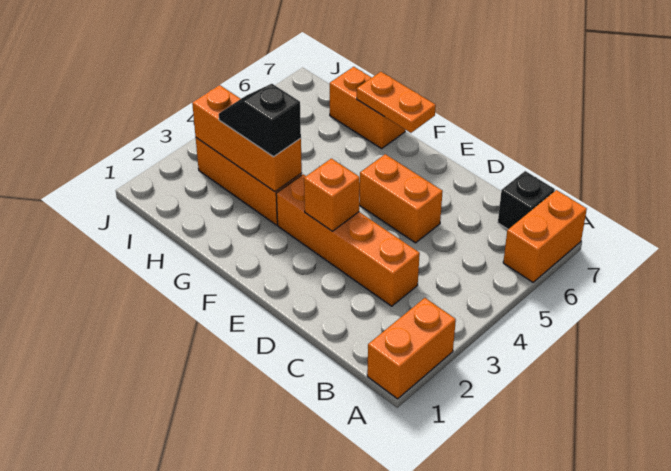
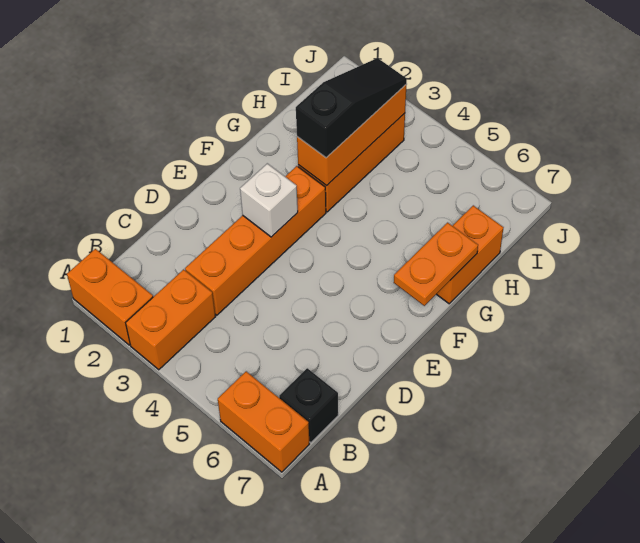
orange brick D5:E5 level 1 -> orange brick A3:B3 level 1
orange brick E3 level 2 -> white brick E3 level 2
black slope G3:H3 level 3 top G -> black slope G3:I3 level 3 top G

